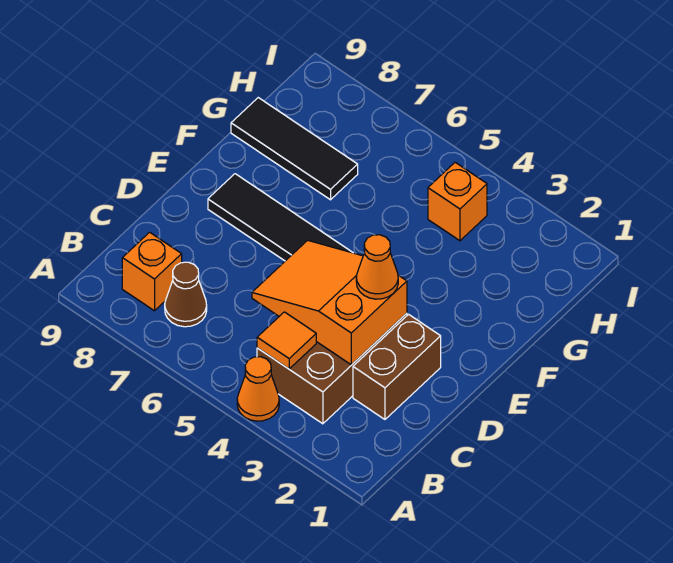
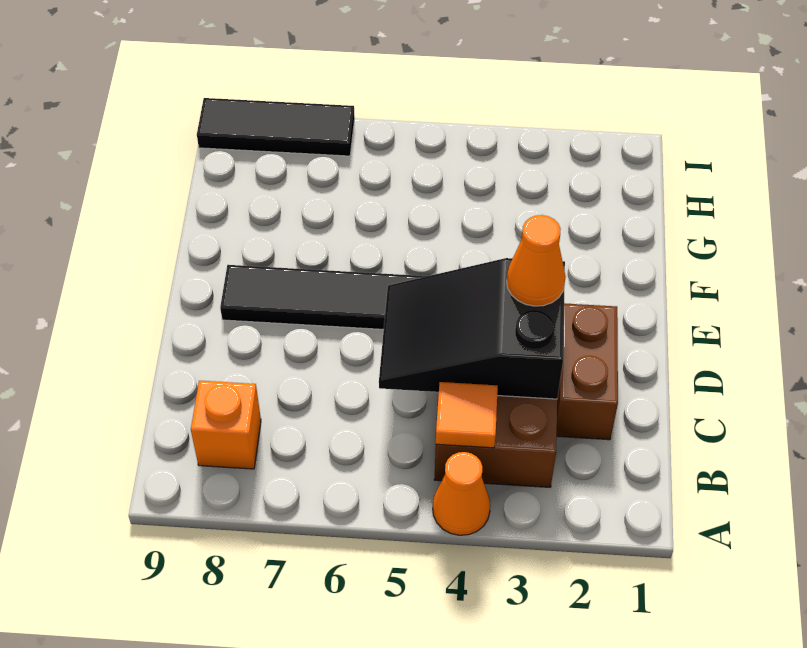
brown cone B7 level 1 -> none
orange slope C3:D5 level 2 top 3 -> black slope C3:D5 level 2 top 3
black tile G7:G9 level 1 -> black tile I7:I9 level 1
orange brick H4 level 1 -> none

